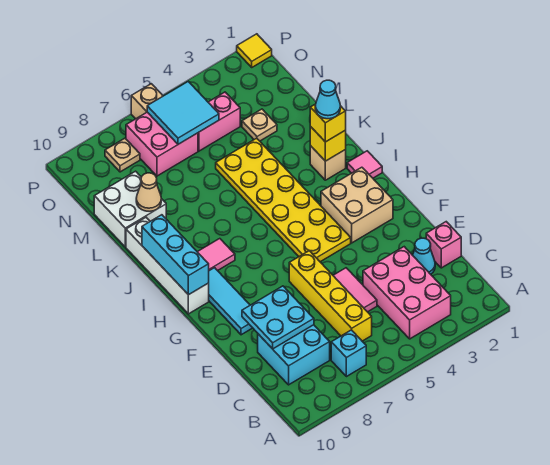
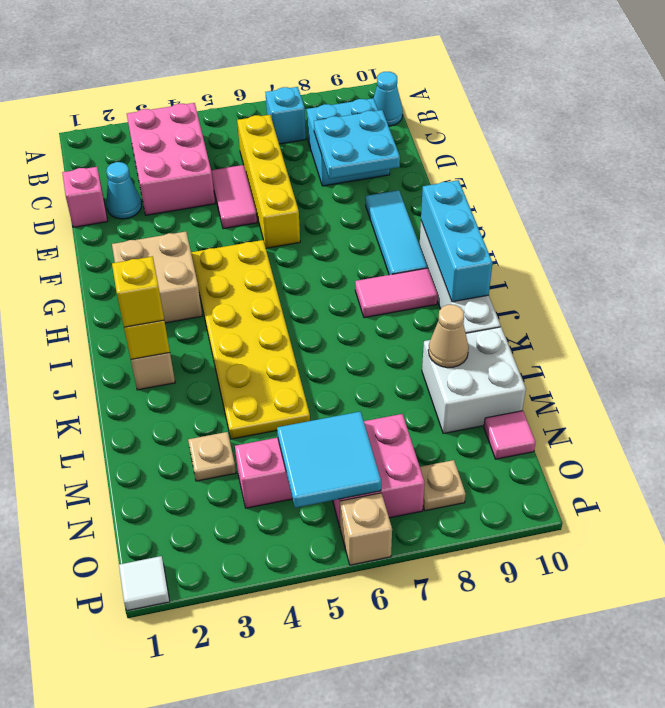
pink tile I1 level 1 -> pink tile N10 level 1
cyan cone J2 level 4 -> cyan cone B10 level 1
yellow tile P1 level 1 -> white tile P1 level 1

